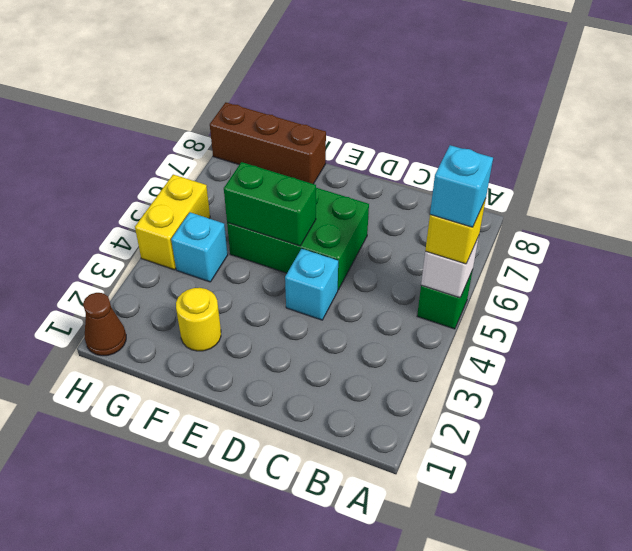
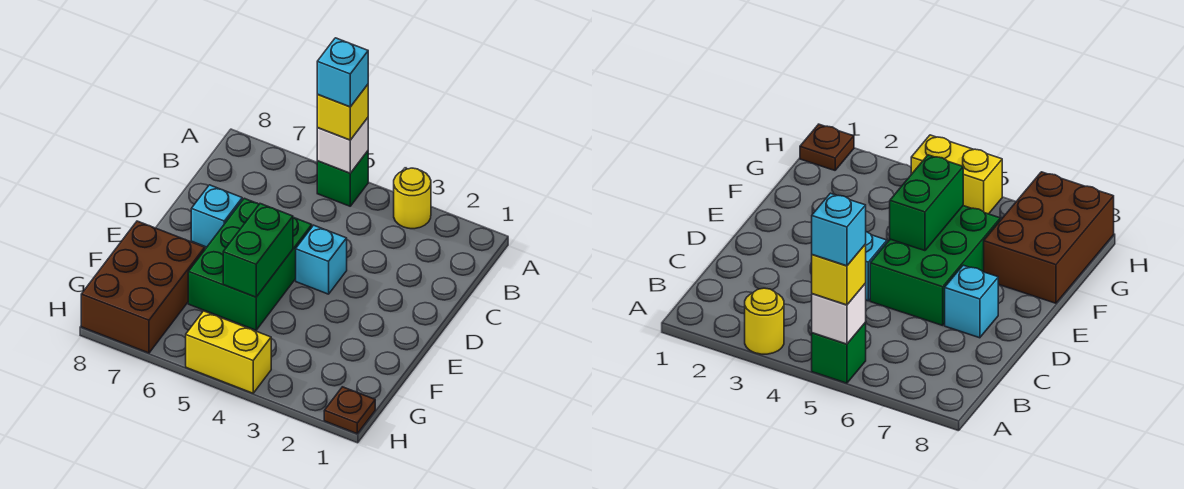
yellow round brick F2 level 1 -> yellow round brick A3 level 1
brown brick F8:H8 level 1 -> brown brick F7:H8 level 1
cyan brick G4 level 1 -> cyan brick D7 level 1
brown cone H1 level 1 -> brown plate H1 level 1

